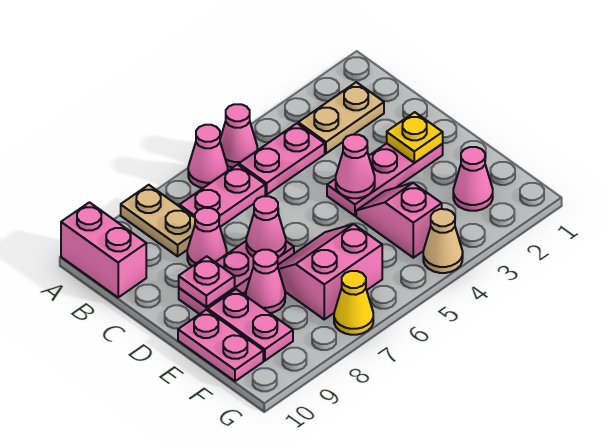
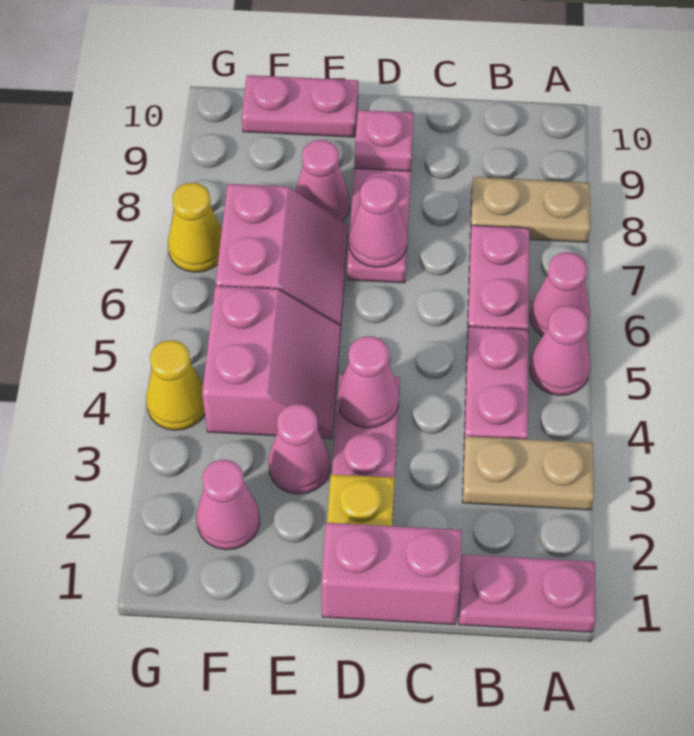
pink brick A10:B10 level 1 -> pink brick C1:D1 level 1
tan plate B2:B3 level 1 -> tan plate A3:B3 level 1
pink cone C8 level 1 -> pink cone E3 level 1
pink slope E4:F4 level 1 top F -> pink slope E4:F5 level 1 top F
pink plate E9:F9 level 1 -> pink plate A1:B1 level 1
tan cone G4 level 1 -> yellow cone G4 level 1

